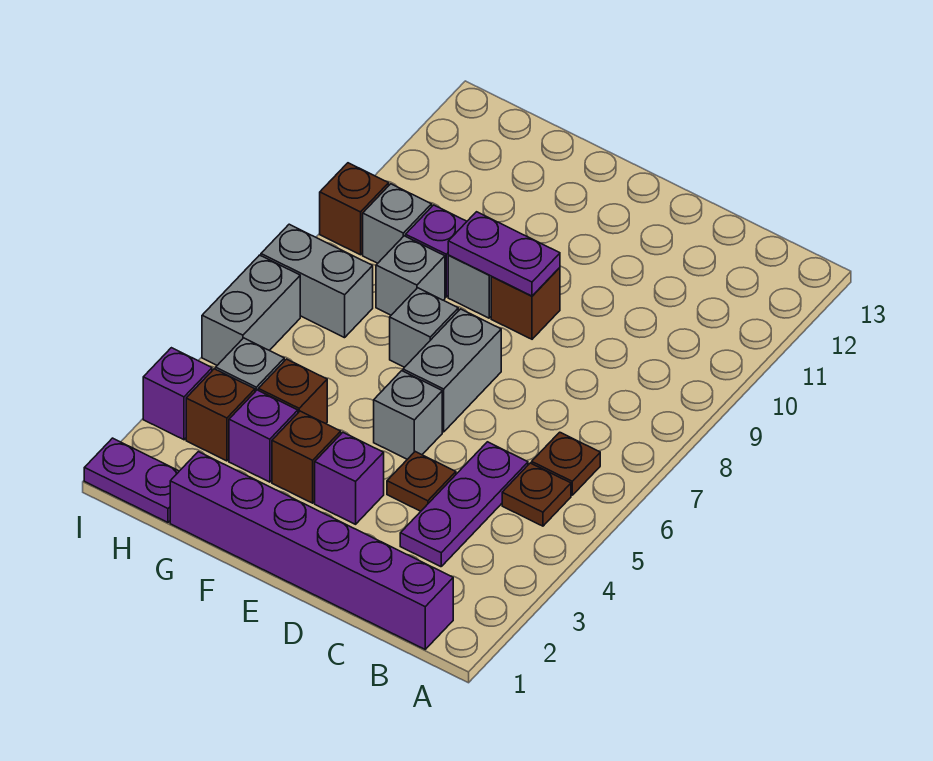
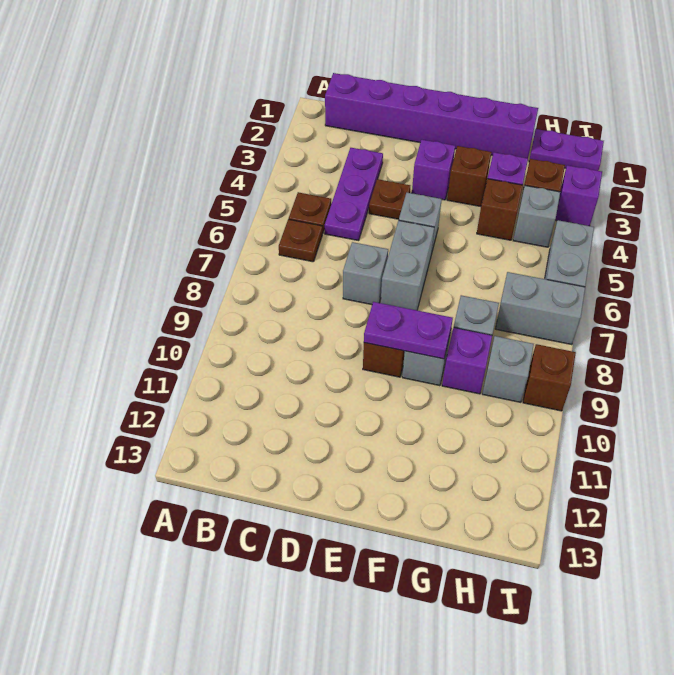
grey brick F7 level 1 -> grey brick D7 level 1

